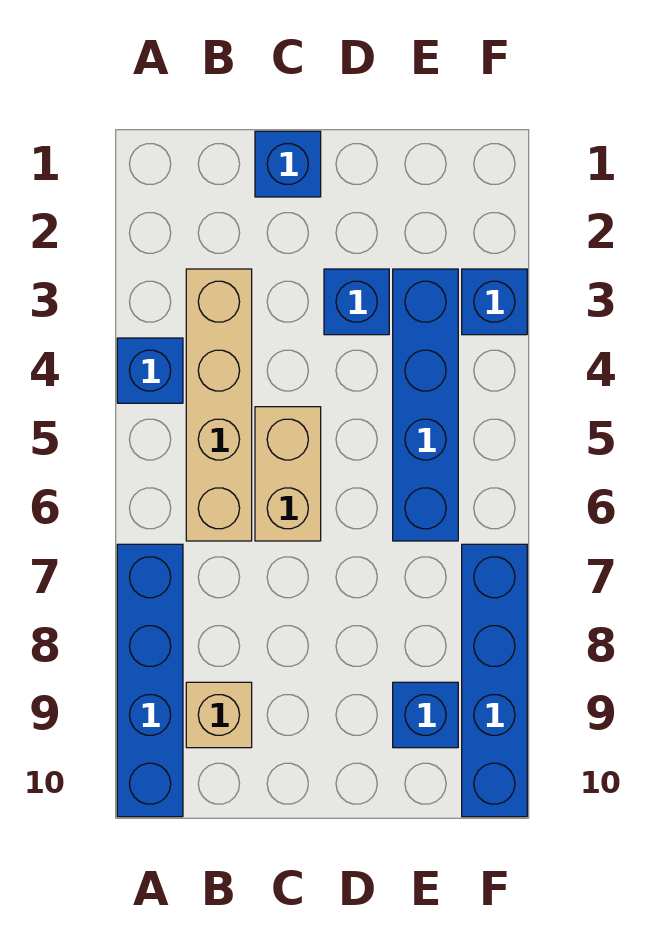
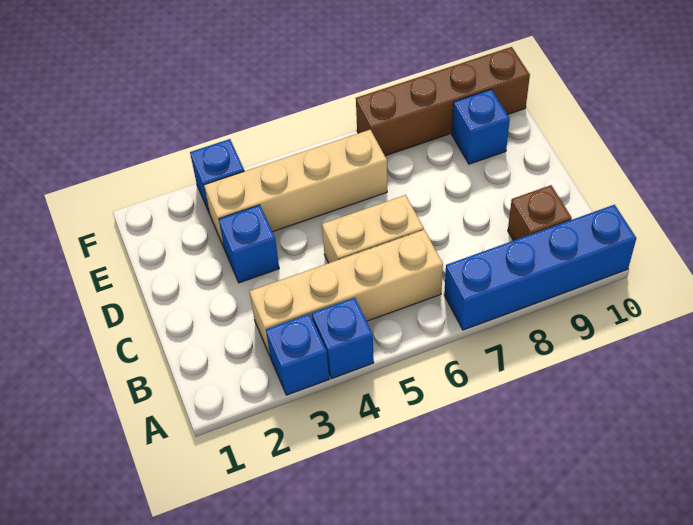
tan brick B9 level 1 -> brown brick B9 level 1
blue brick C1 level 1 -> blue brick A3 level 1
blue brick E3:E6 level 1 -> tan brick E3:E6 level 1
blue brick F7:F10 level 1 -> brown brick F7:F10 level 1

